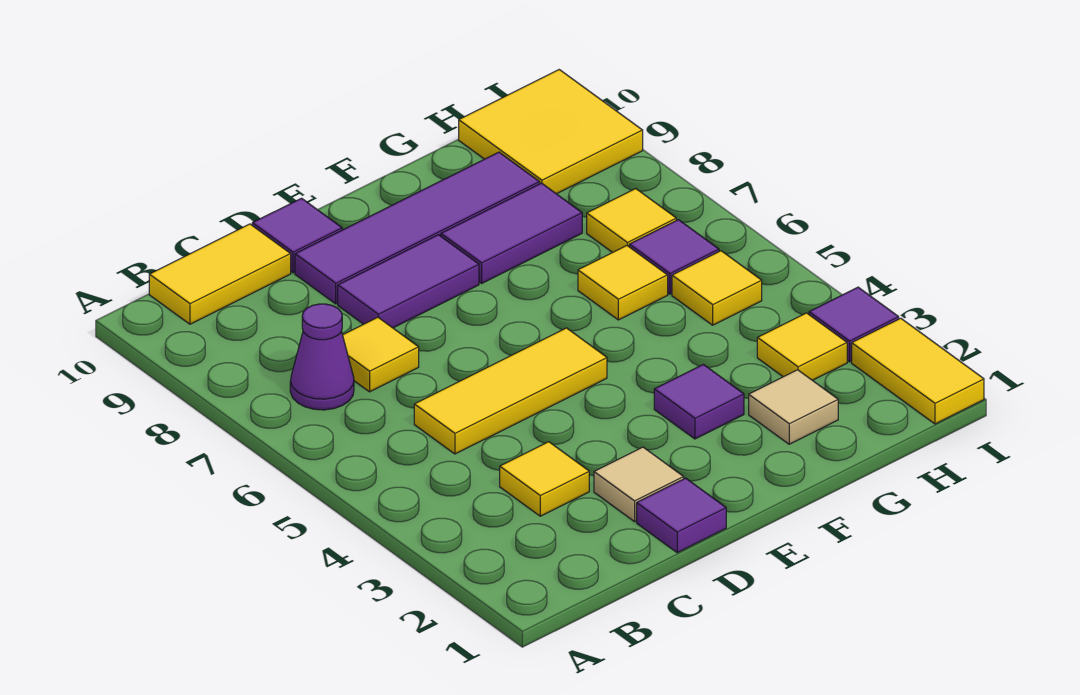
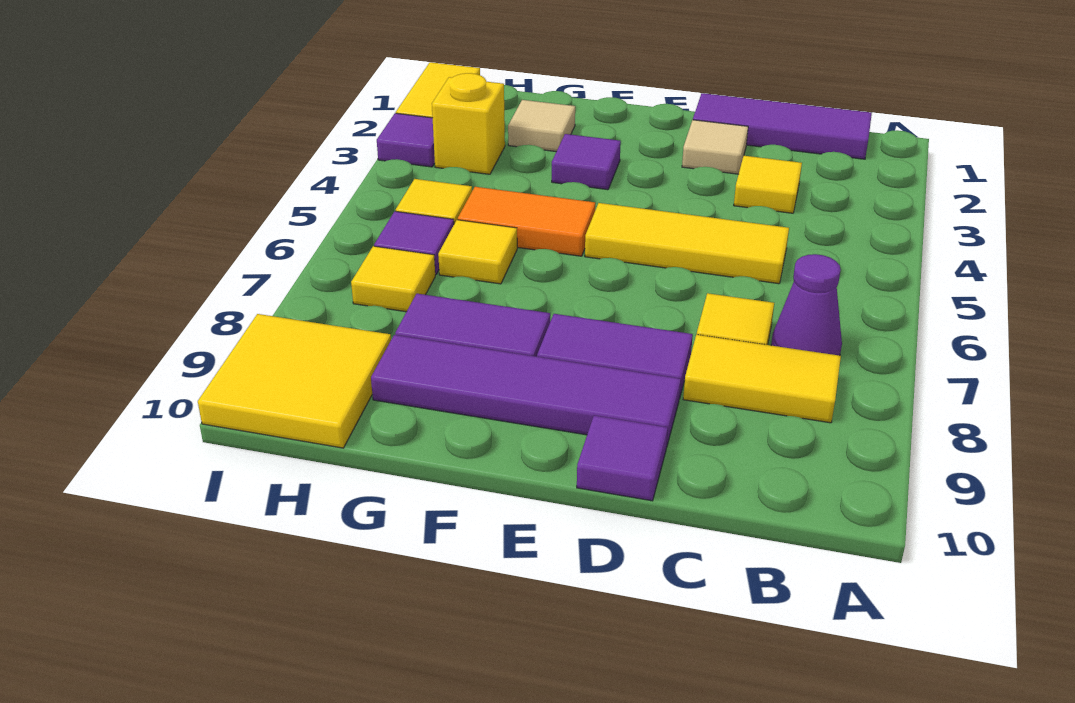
yellow tile B10:C10 level 1 -> yellow tile B8:C8 level 1
purple tile D1 level 1 -> purple tile B1:D1 level 1
none -> orange tile F5:G5 level 1
yellow tile H3 level 1 -> yellow brick H3 level 1

